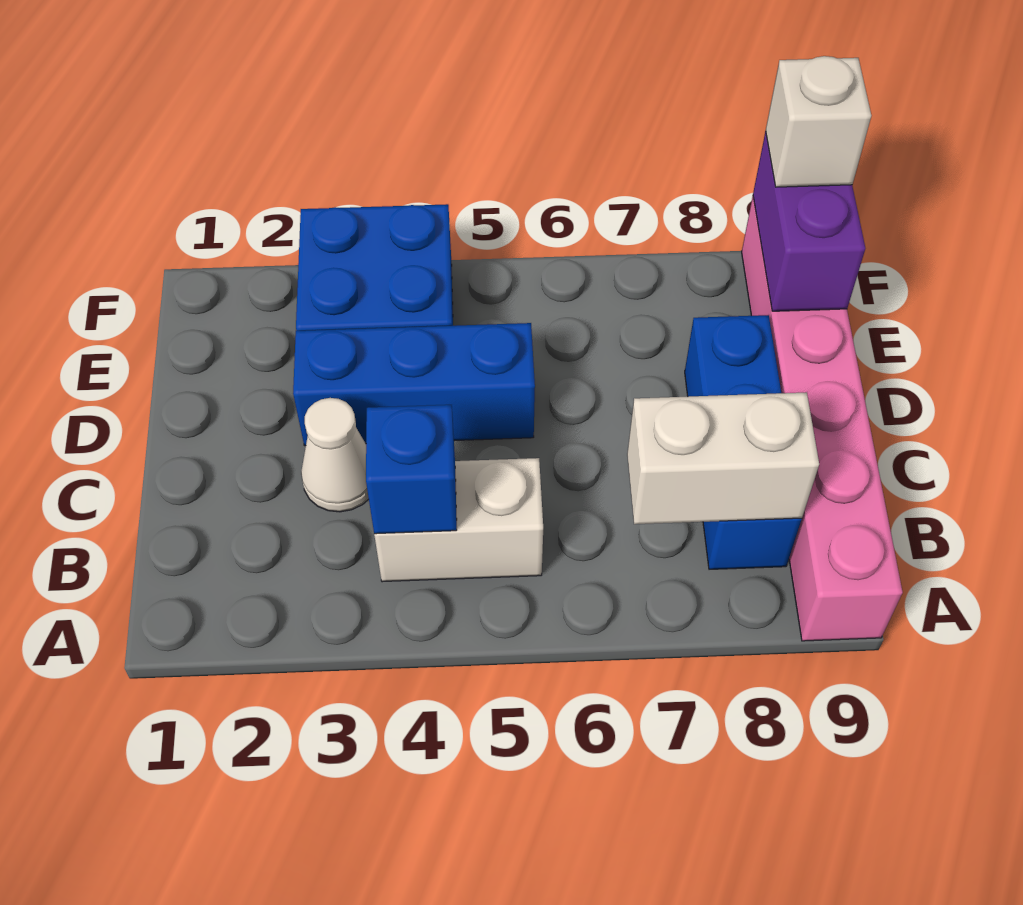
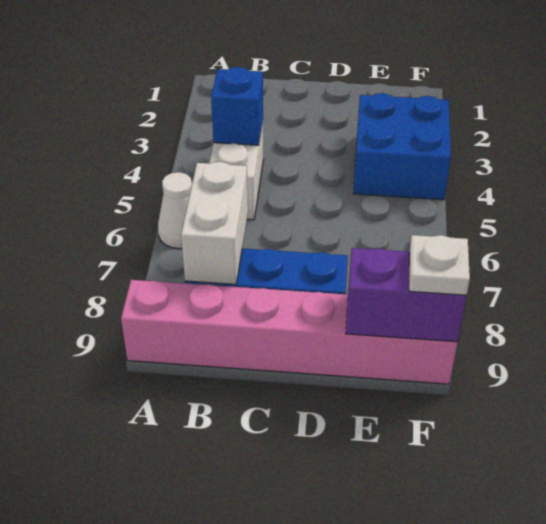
white cone C3 level 1 -> white cone A6 level 1
blue brick D3:D5 level 1 -> none
white brick F9 level 3 -> white plate F9 level 3

